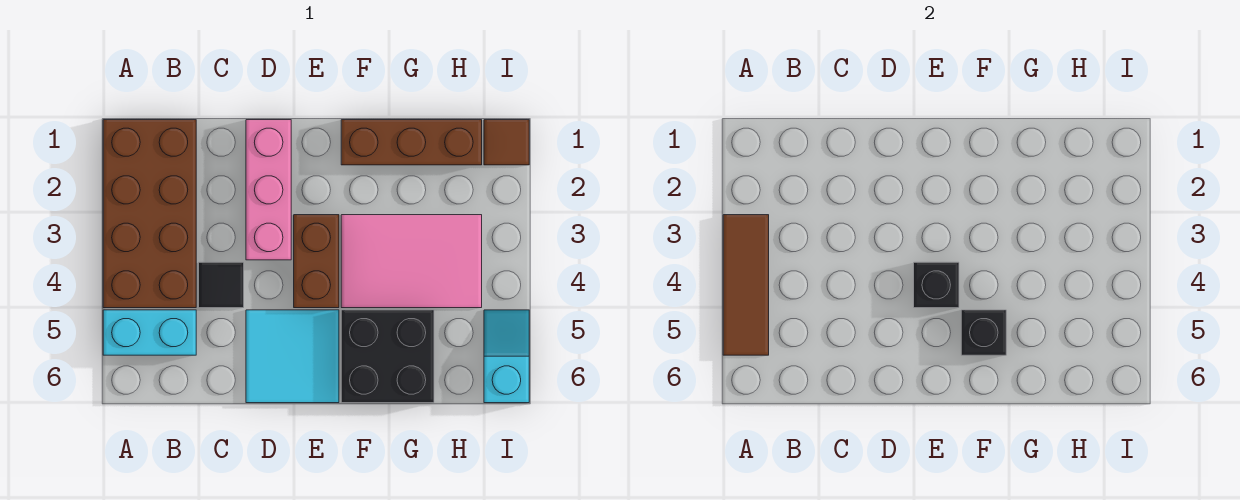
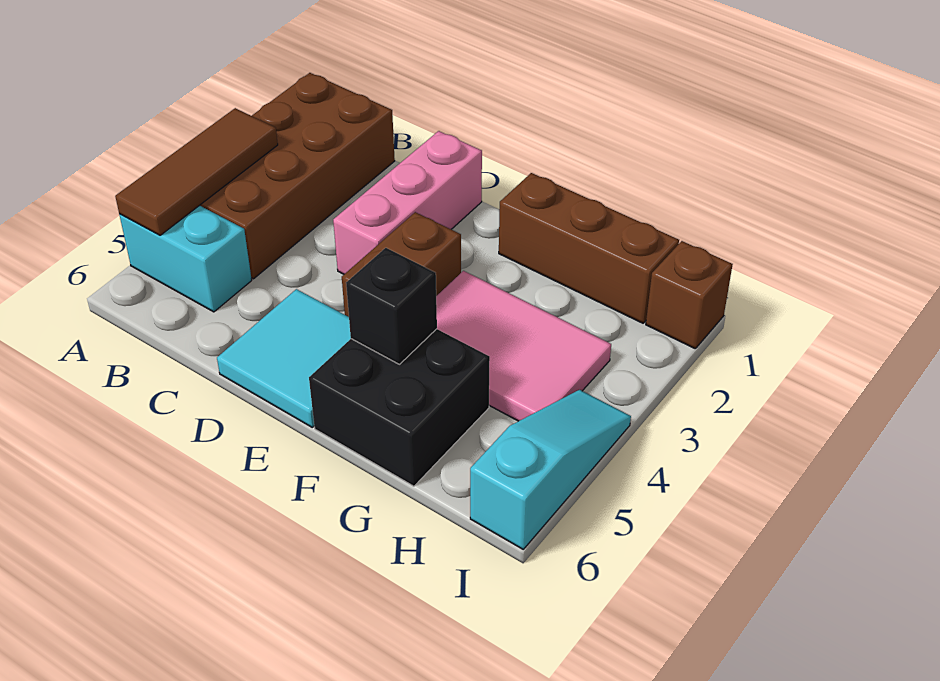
black tile C4 level 1 -> none
black brick E4 level 2 -> none
brown tile I1 level 1 -> brown brick I1 level 1
cyan slope I5:I6 level 1 top 6 -> cyan slope I4:I6 level 1 top 6

